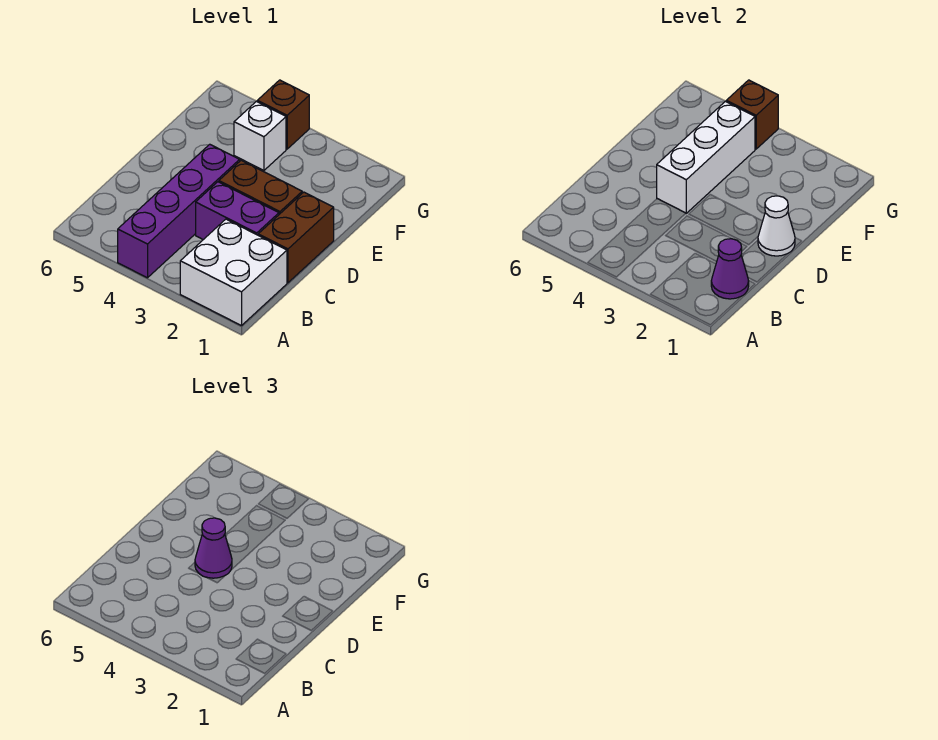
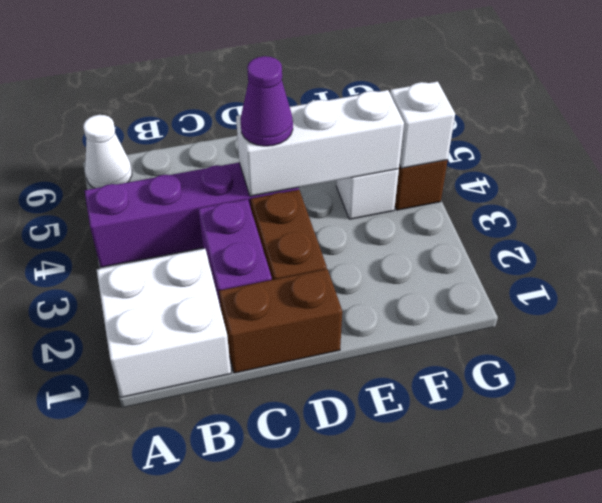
purple cone B1 level 2 -> none
white cone D1 level 2 -> white cone A6 level 1
brown brick G4 level 2 -> white brick G4 level 2

